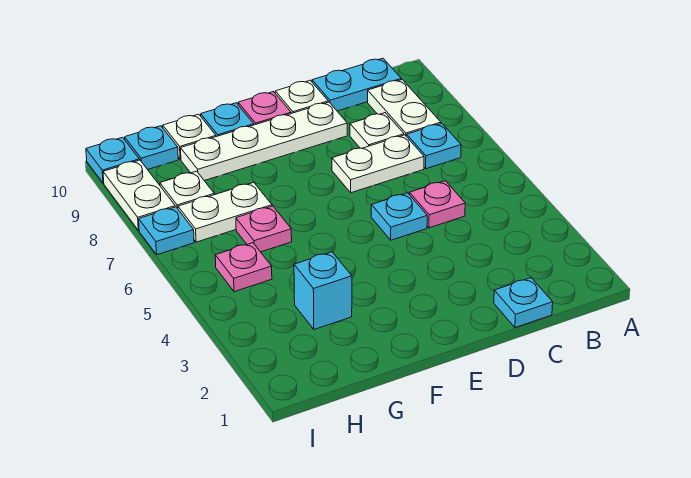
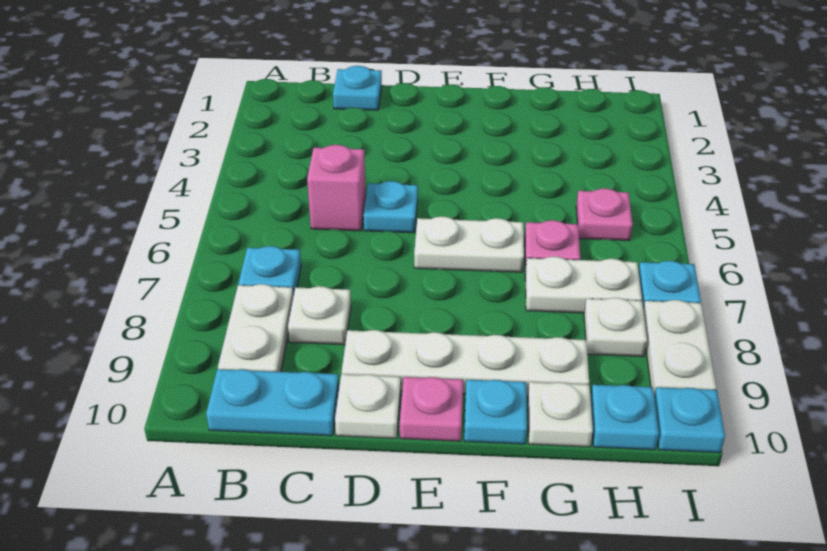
pink plate C5 level 1 -> pink brick C5 level 1
white plate C7:D7 level 1 -> white plate E6:F6 level 1
cyan brick G3 level 1 -> none

